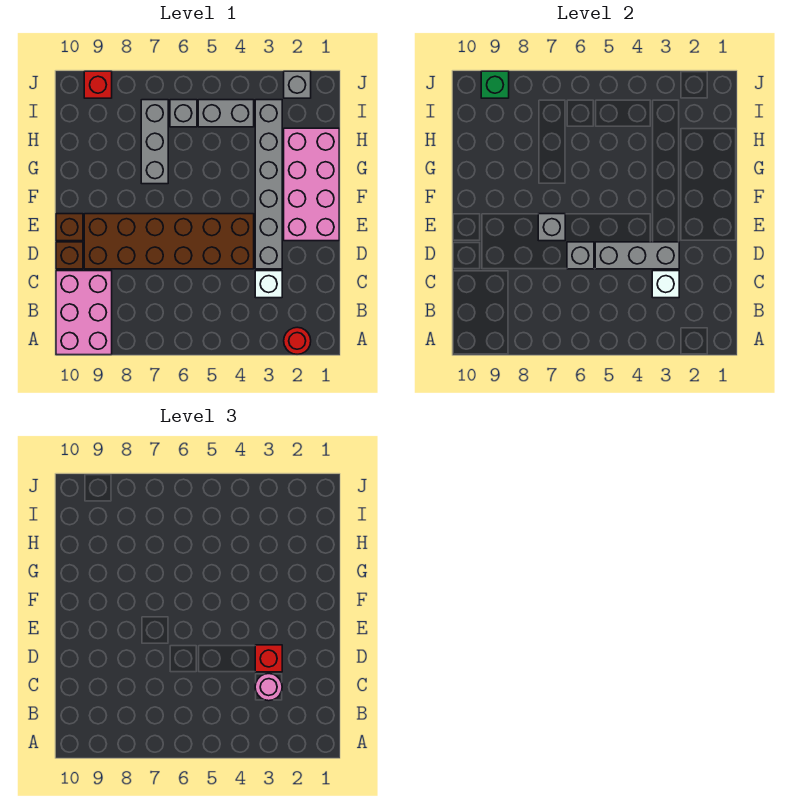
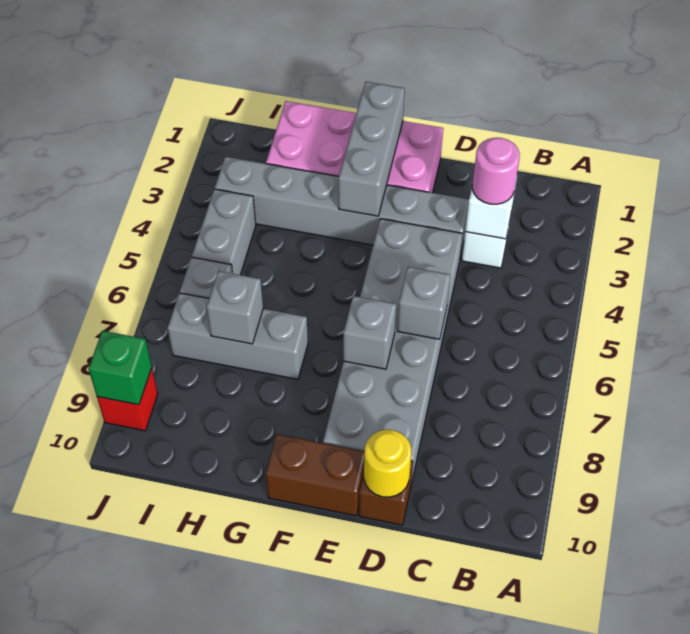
red round brick A2 level 1 -> none
pink brick A9:C10 level 1 -> none
grey brick D3:D5 level 2 -> grey brick F1:F3 level 2
red brick D3 level 3 -> none
brown brick D4:E9 level 1 -> grey brick D4:E9 level 1
none -> yellow round brick D10 level 2
brown brick E10 level 1 -> brown brick E10:F10 level 1
grey brick J2 level 1 -> grey brick H7 level 2

